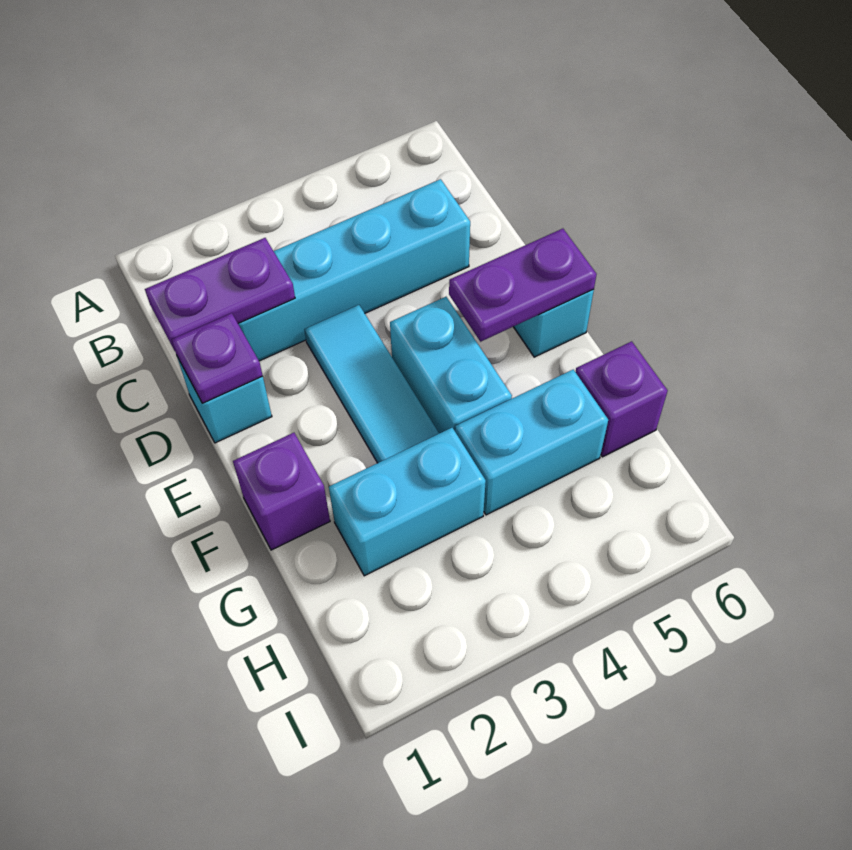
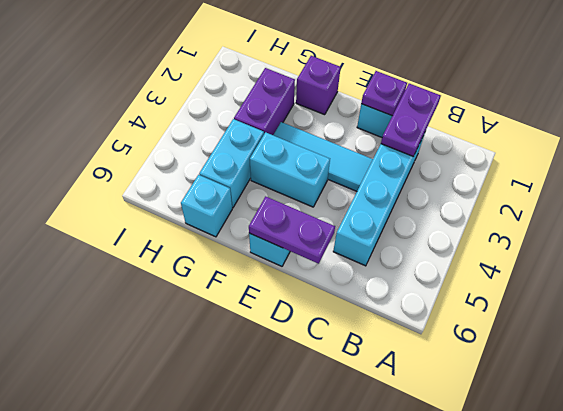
purple plate E5:E6 level 2 -> purple plate D6:E6 level 2
cyan brick G2:G3 level 1 -> purple brick G2:G3 level 1
purple brick G6 level 1 -> cyan brick G6 level 1

